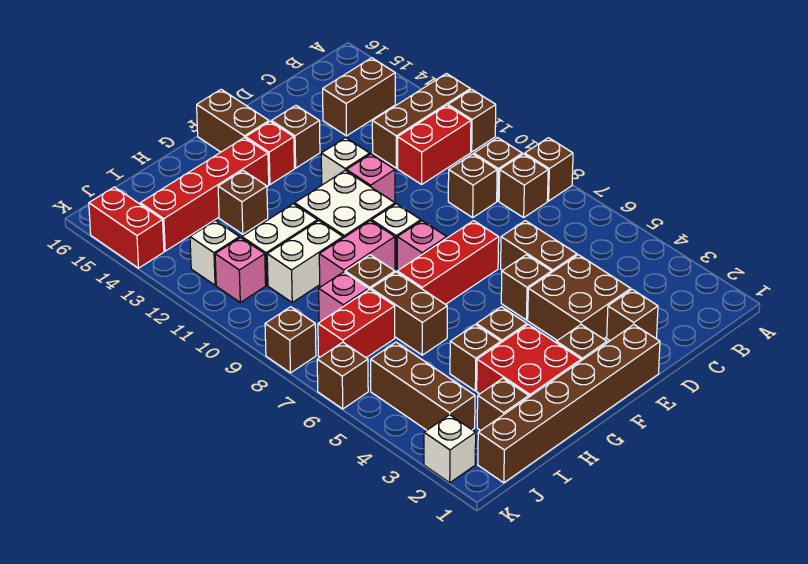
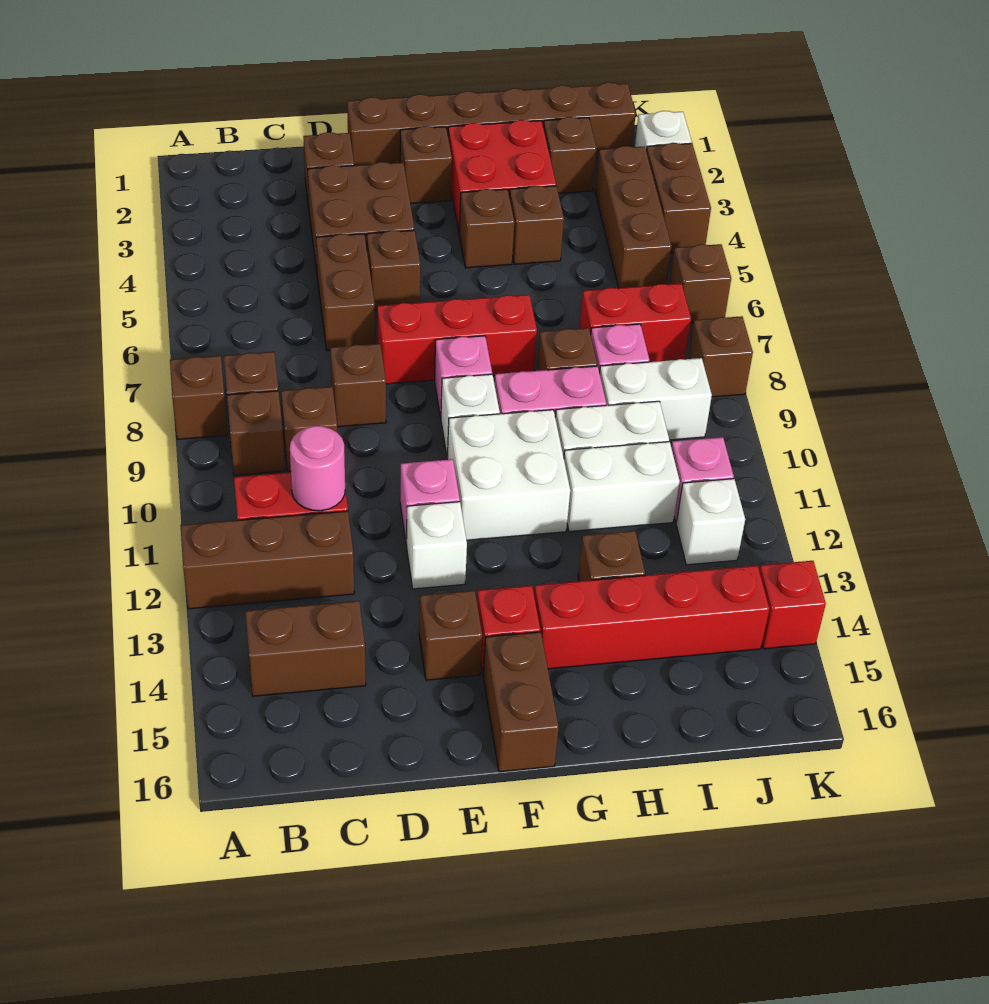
brown brick A11 level 1 -> brown brick D8 level 1
none -> pink round brick C11 level 2
brown brick H6:H7 level 1 -> brown brick K3:K4 level 1
none -> white brick I9:J9 level 1
red brick K14:K15 level 1 -> red brick K14 level 1

